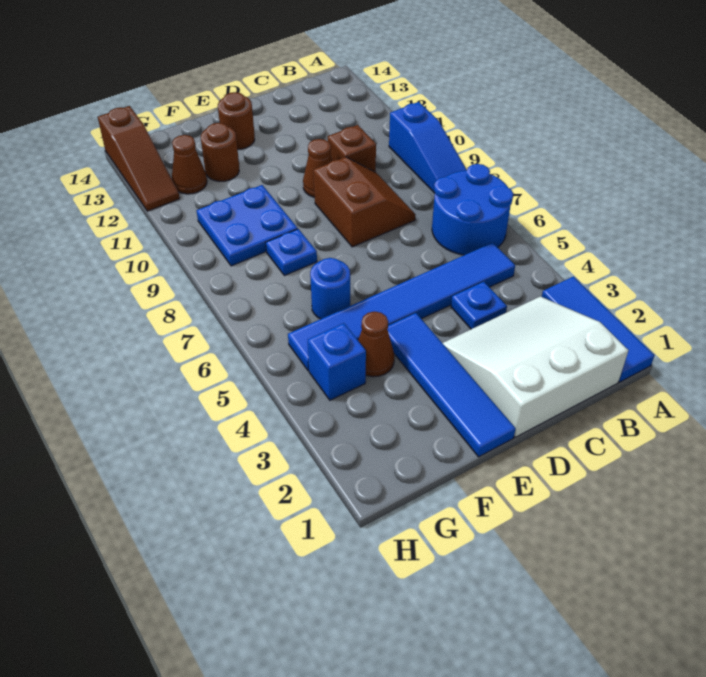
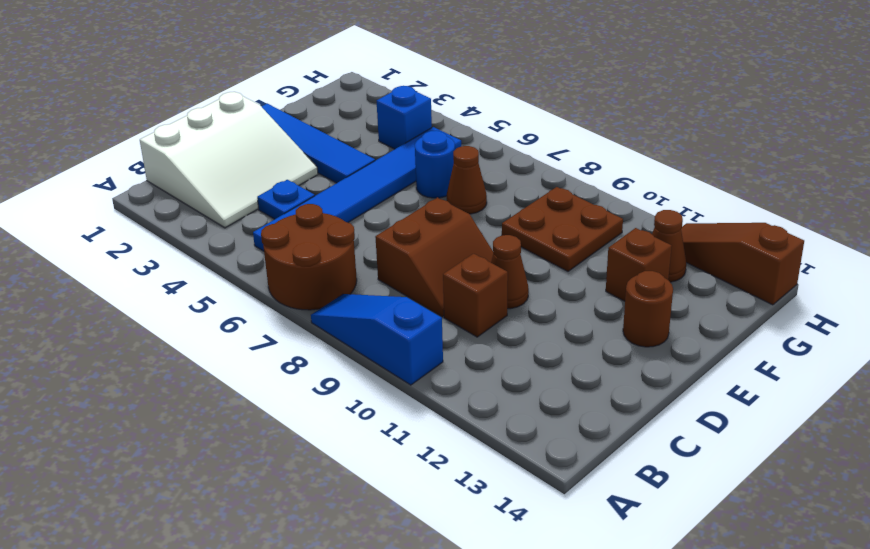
blue tile A1:A3 level 1 -> none
blue round brick A6:B7 level 1 -> brown round brick A6:B7 level 1
brown slope C8:D9 level 1 top D -> brown slope C8:D9 level 1 top 8
brown cone F4 level 1 -> brown cone F7 level 1
blue plate F8 level 1 -> none
blue plate F9:G10 level 1 -> brown plate F9:G10 level 1
brown round brick F12 level 1 -> brown brick F12 level 1

